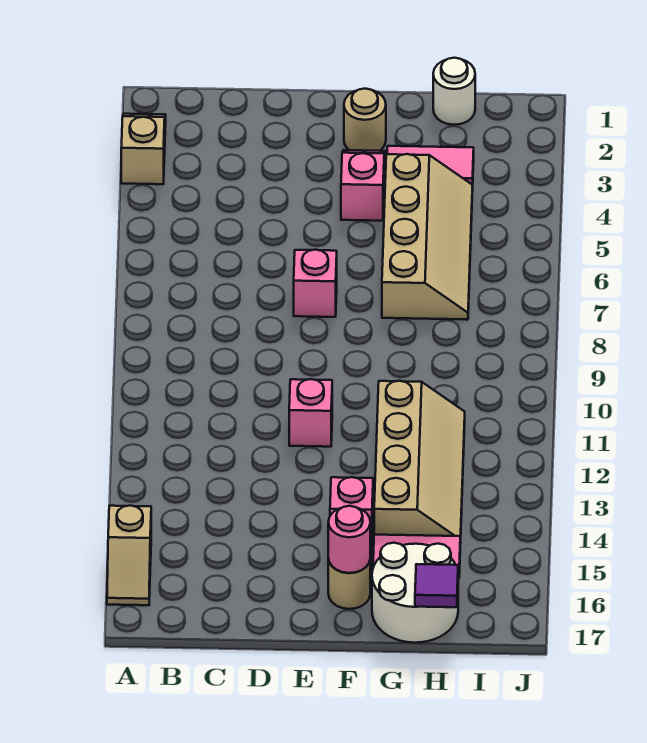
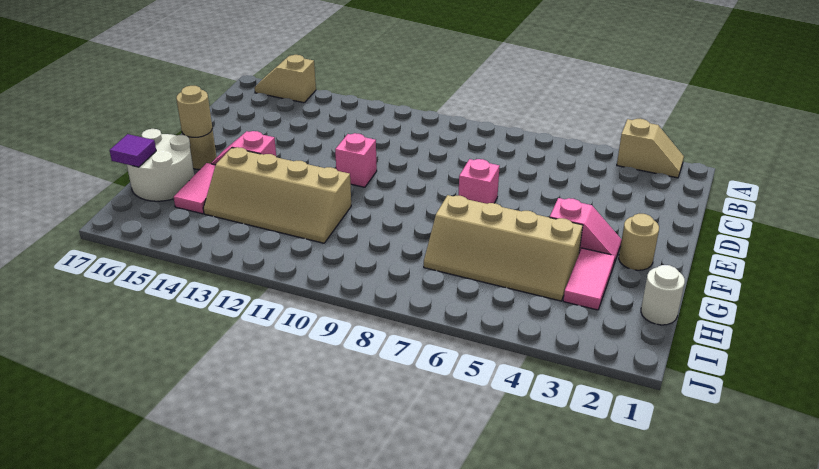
pink round brick F16 level 2 -> tan round brick F16 level 2

